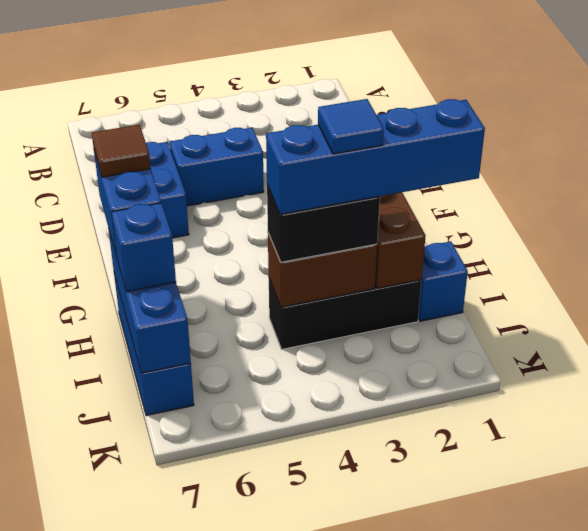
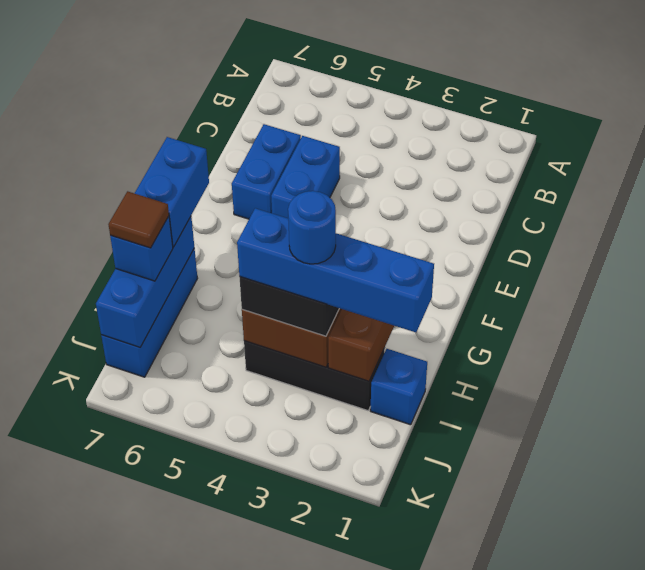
blue brick D4:D5 level 1 -> blue brick D5:E5 level 1
brown tile G7 level 4 -> brown tile I7 level 4
blue tile I3 level 5 -> blue round brick I3 level 5

